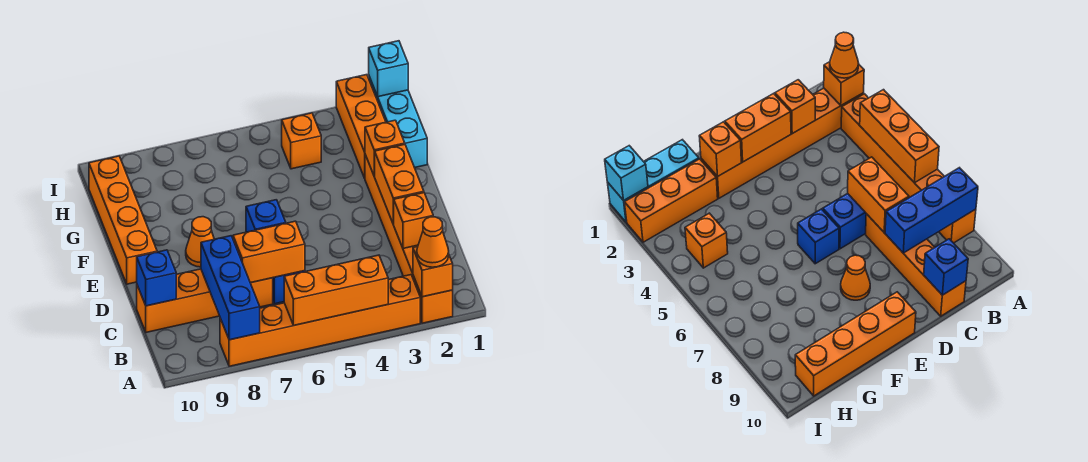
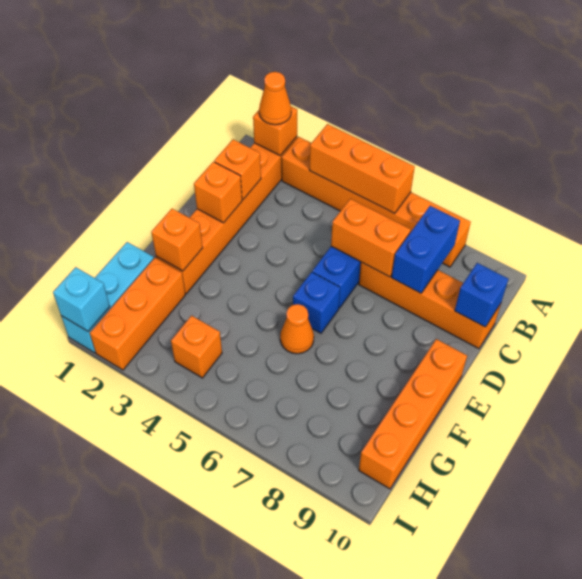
blue brick A8:C8 level 2 -> blue brick B8:C8 level 2
orange brick D2:E2 level 2 -> orange brick D2 level 2
orange cone E8 level 1 -> orange cone F6 level 1

